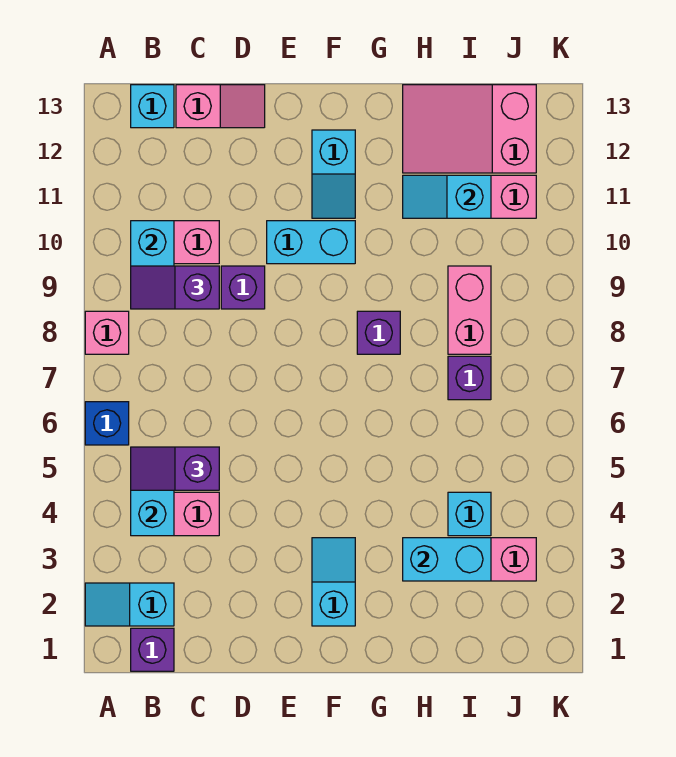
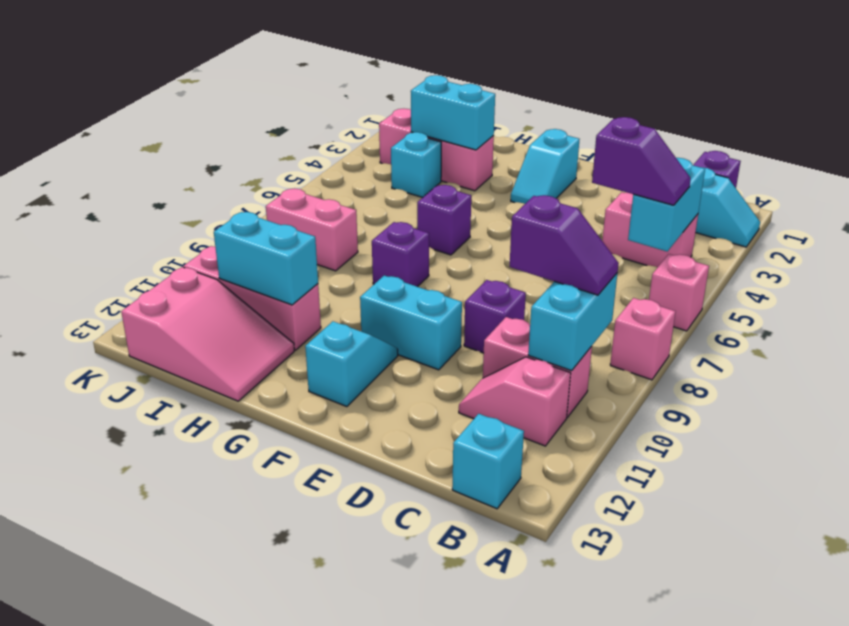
blue brick A6 level 1 -> pink brick A6 level 1
pink slope C13:D13 level 1 top C -> pink slope B11:C11 level 1 top B
cyan slope H11:I11 level 2 top I -> cyan brick H11:I11 level 2
purple brick I7 level 1 -> purple brick G6 level 1
pink brick I8:I9 level 1 -> pink brick I8:J8 level 1

